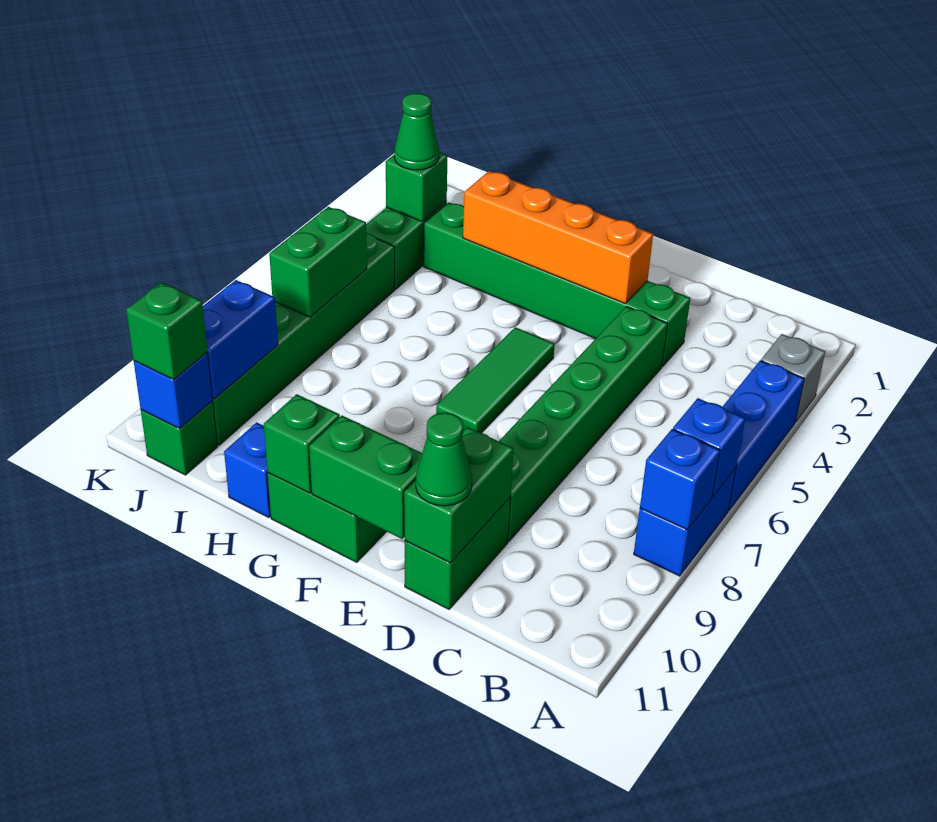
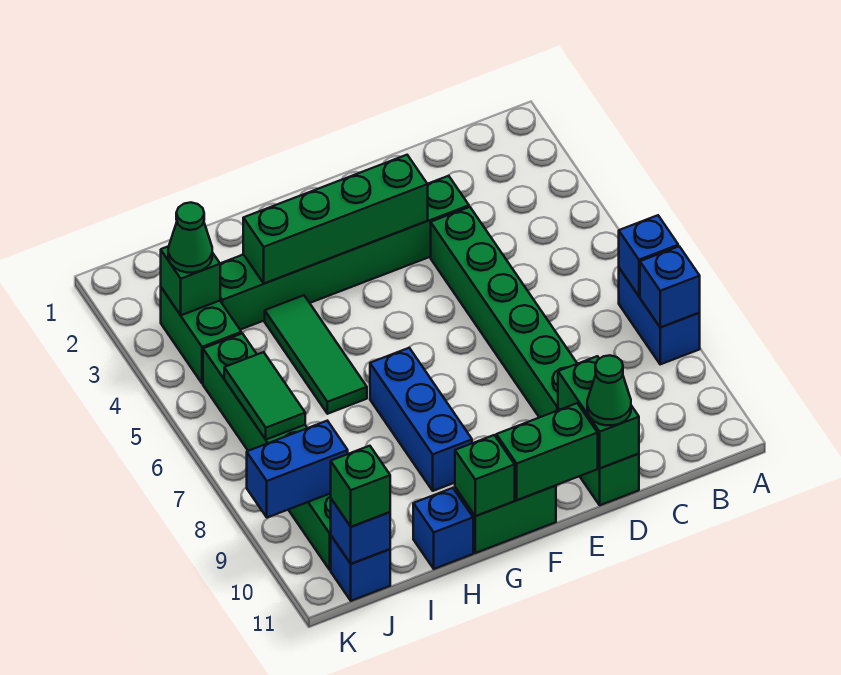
grey brick A3 level 1 -> none
blue brick A4:A6 level 1 -> blue brick G7:G9 level 1
orange brick E3:H3 level 2 -> green brick E3:H3 level 2
green tile F5:F7 level 1 -> green tile H4:H6 level 1
green brick J6:J7 level 2 -> green tile J6:J7 level 2
blue brick J9:J10 level 2 -> blue brick J9:K9 level 2
green brick J11 level 1 -> blue brick J11 level 1

